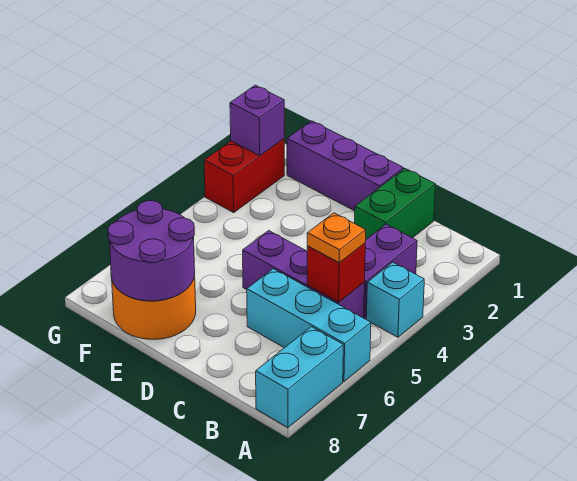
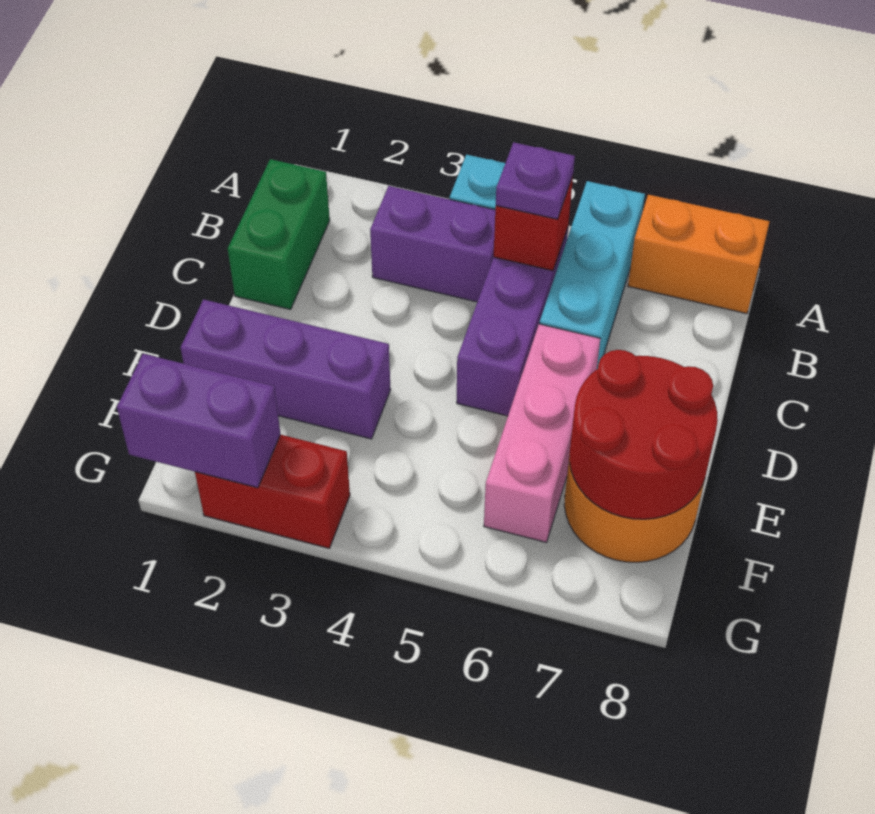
cyan brick A7:A8 level 1 -> orange brick A7:A8 level 1
orange plate B5 level 3 -> purple plate B5 level 3
green brick C1:C2 level 1 -> green brick B1:C1 level 1
purple brick D1:F1 level 1 -> purple brick E1:E3 level 1
none -> pink brick D6:F6 level 1
purple round brick E7:F8 level 2 -> red round brick E7:F8 level 2
purple brick G2 level 2 -> purple brick G1:G2 level 2

